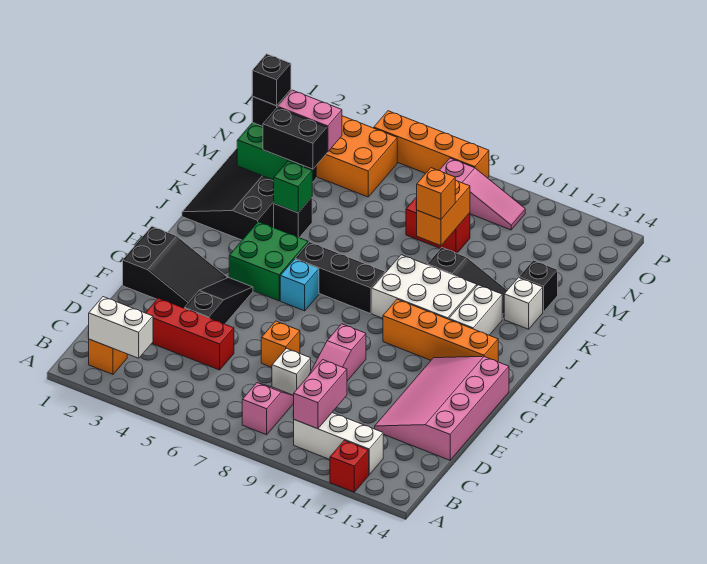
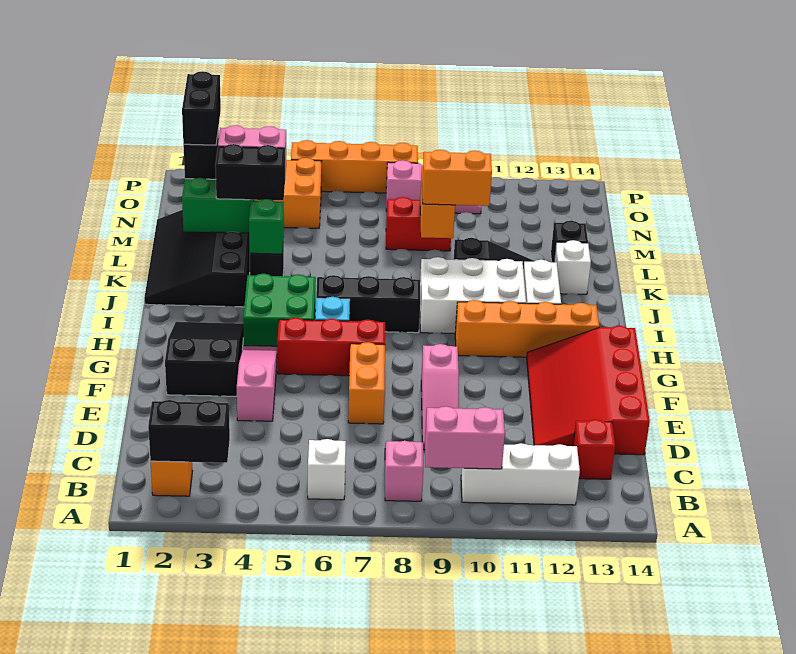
red brick A12 level 1 -> red brick C13 level 1
white brick B2:B3 level 2 -> black brick B2:B3 level 2
pink brick B10:C10 level 2 -> pink brick B9:B10 level 2
red brick D3:D5 level 1 -> red brick G5:G7 level 1
white brick D8 level 1 -> white brick B6 level 1
pink slope D12:G14 level 1 top 14 -> red slope D12:G14 level 1 top 14
black slope E4:G4 level 1 top E -> pink slope E4:G4 level 1 top E
orange brick E7 level 1 -> orange brick E7:F7 level 1
black slope F1:G3 level 1 top 1 -> black slope F2:H3 level 1 top F
orange brick L9 level 3 -> orange brick L9:L10 level 3
black brick M2 level 4 -> black brick M2:N2 level 4

